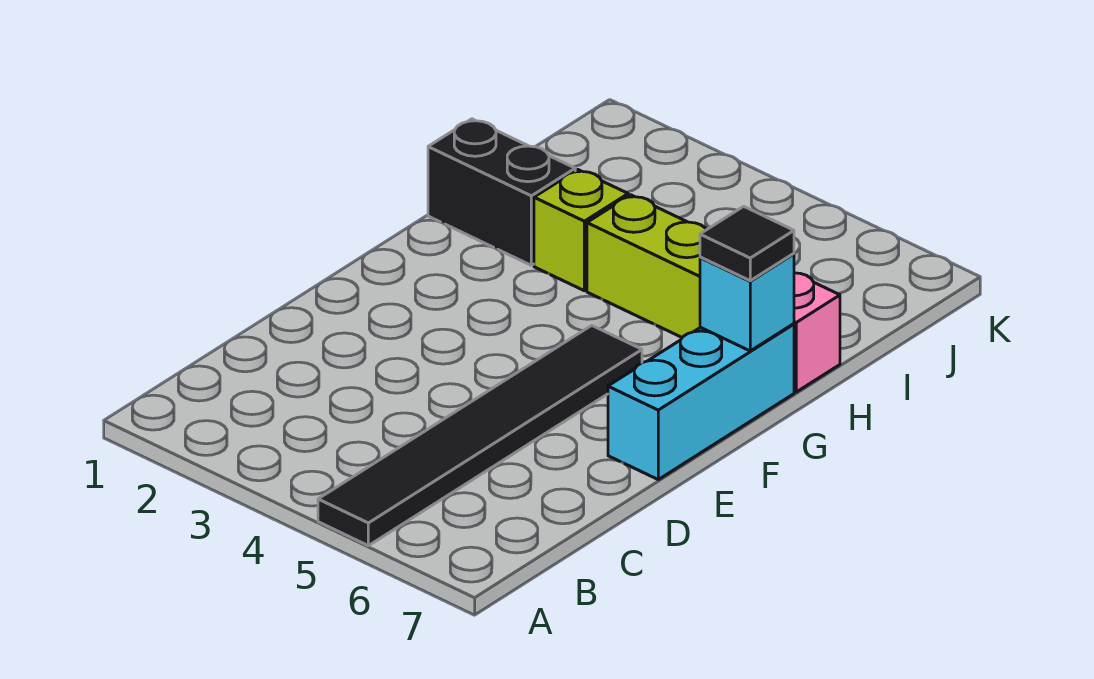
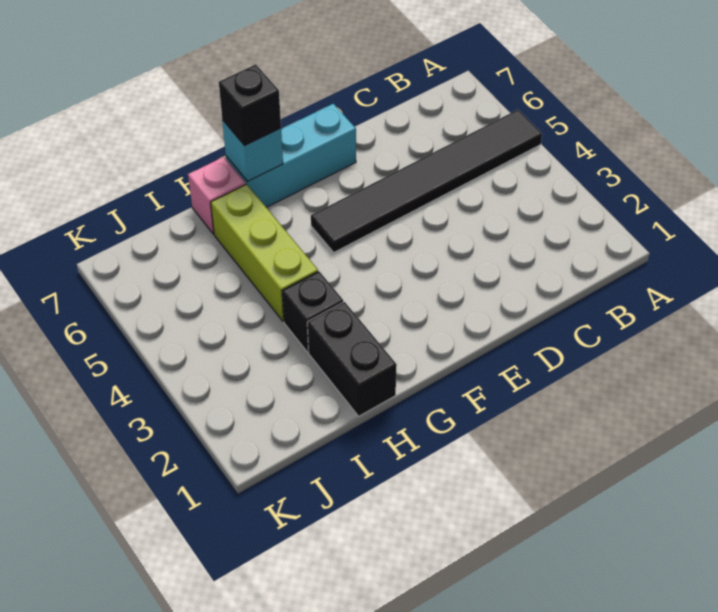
black tile G7 level 3 -> black brick G7 level 3
lime brick H3 level 1 -> black brick H3 level 1

